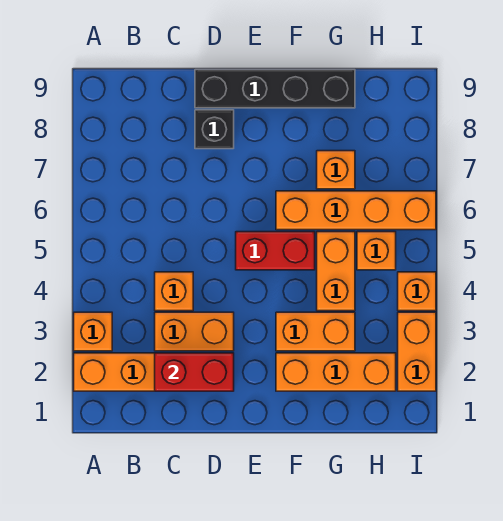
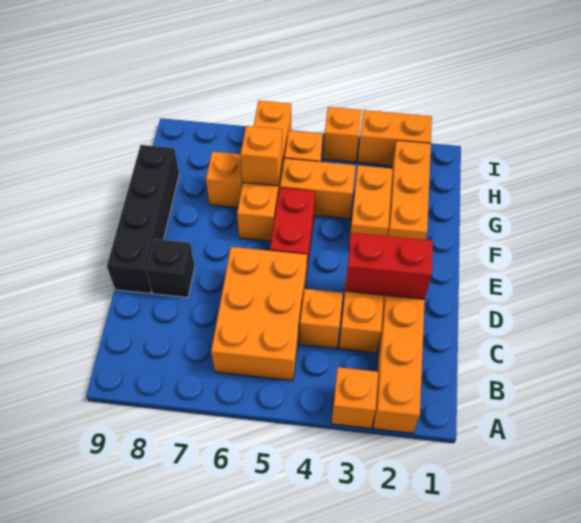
none -> orange brick B5:D6 level 1
red brick C2:D2 level 2 -> red brick D2:D3 level 2
none -> orange brick G6 level 2

